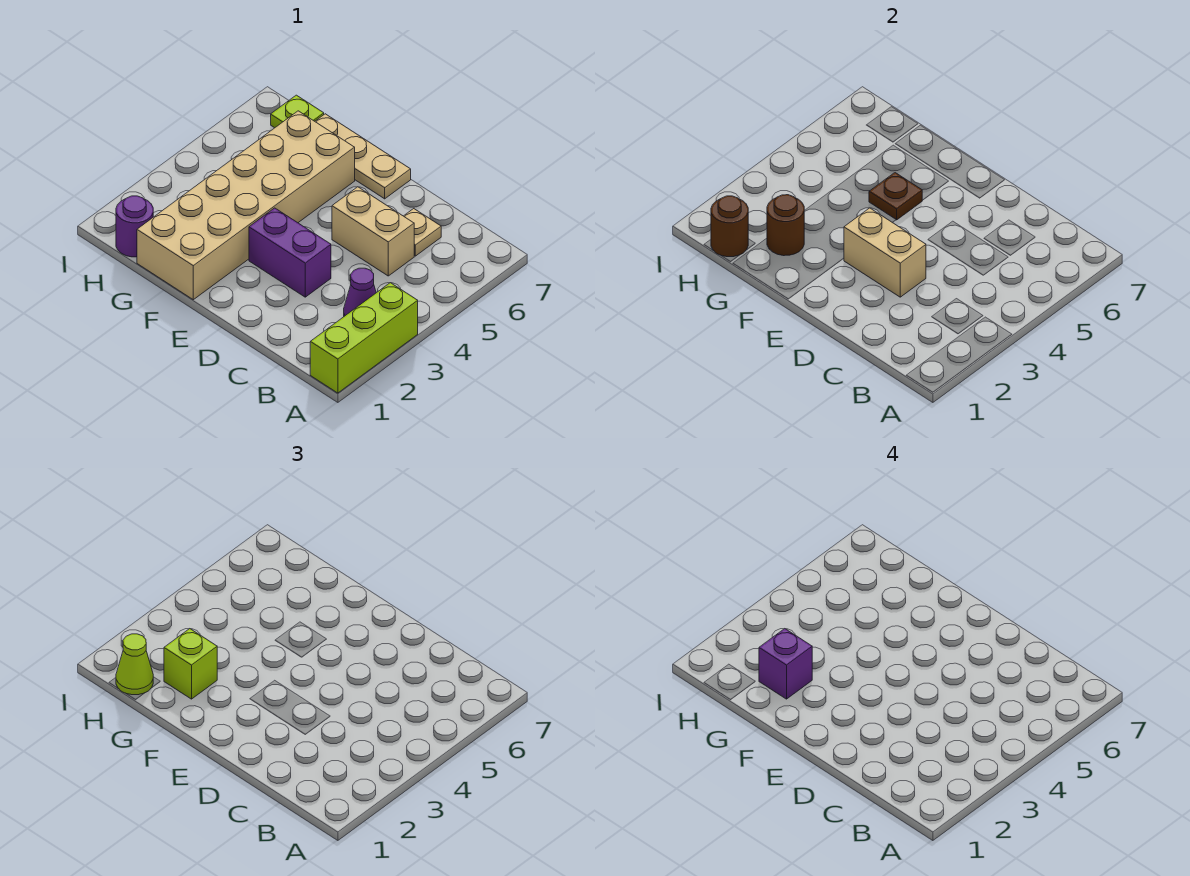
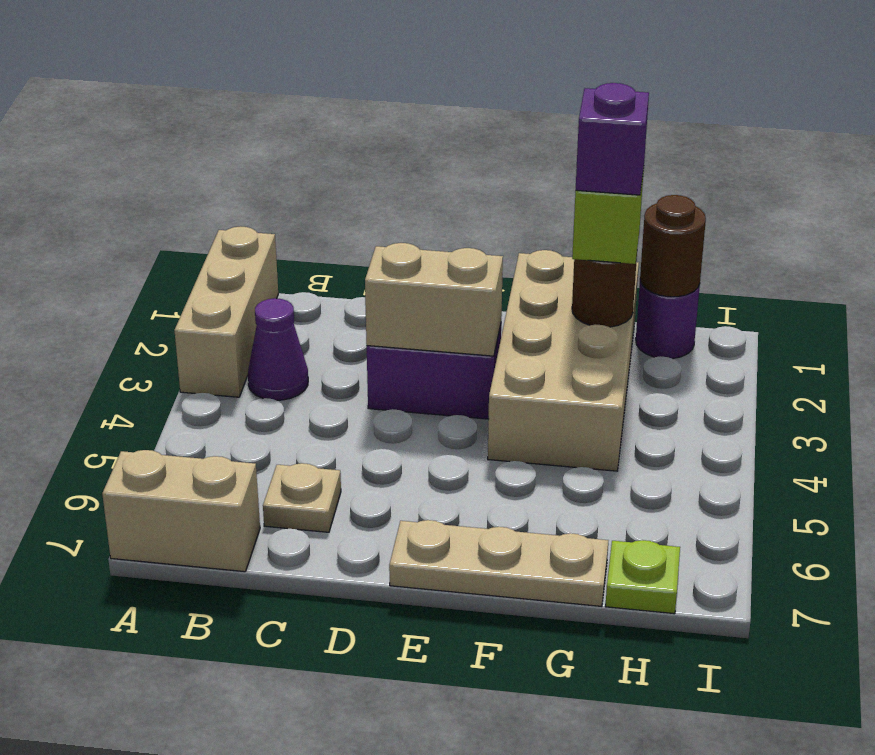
lime brick A1:A3 level 1 -> tan brick A1:A3 level 1
tan brick C5:D5 level 1 -> tan brick A7:B7 level 1
tan brick F1:G6 level 1 -> tan brick F1:G4 level 1
brown plate F5 level 2 -> none
lime cone H1 level 3 -> none

